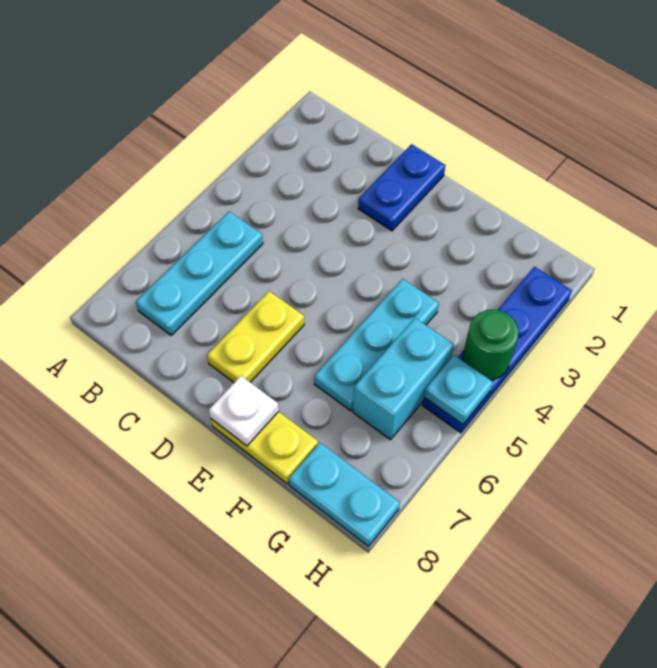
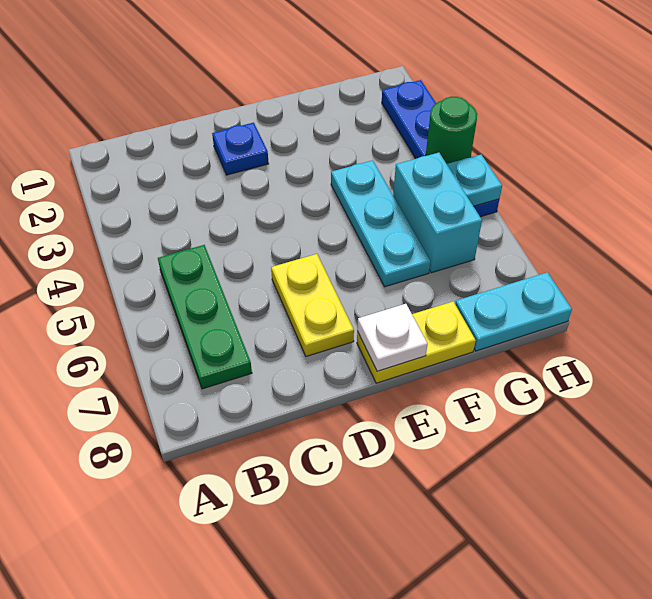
cyan plate B5:B7 level 1 -> green plate B5:B7 level 1
blue plate D1:D2 level 1 -> blue plate D2 level 1

